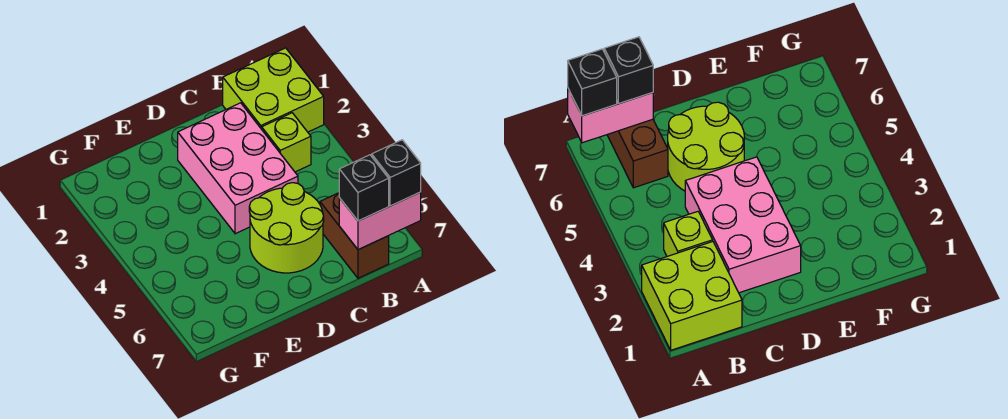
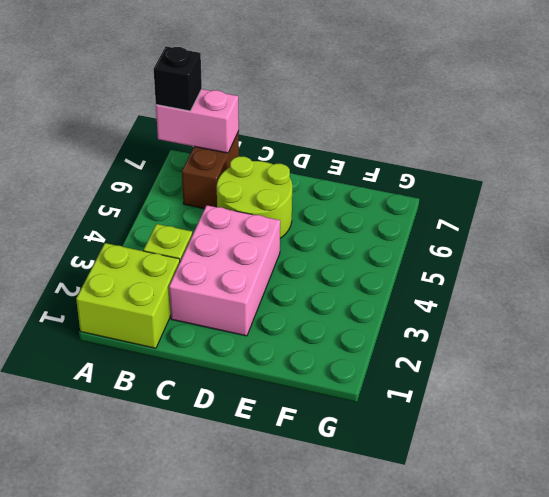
black brick B7 level 3 -> none

